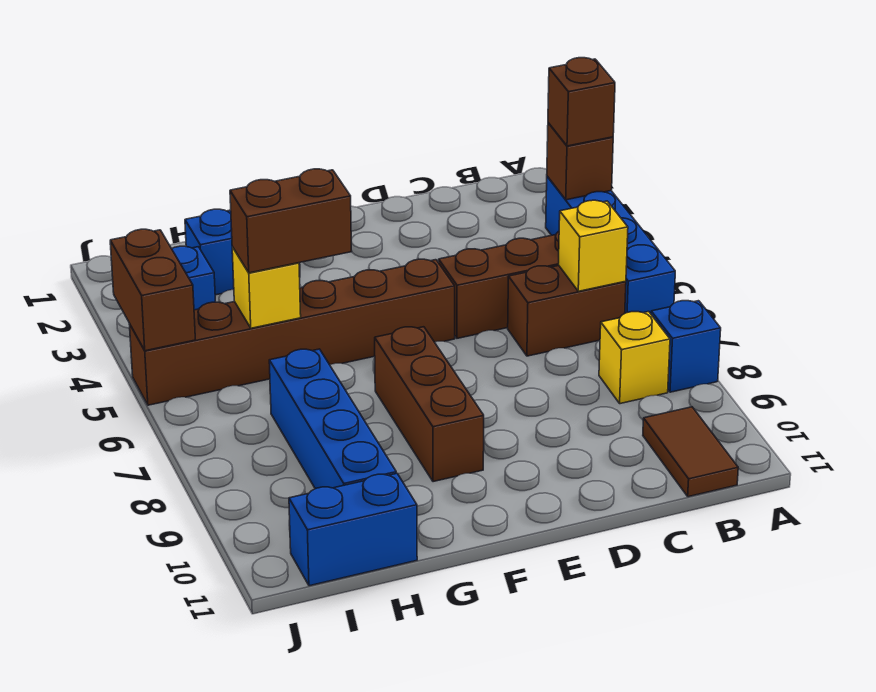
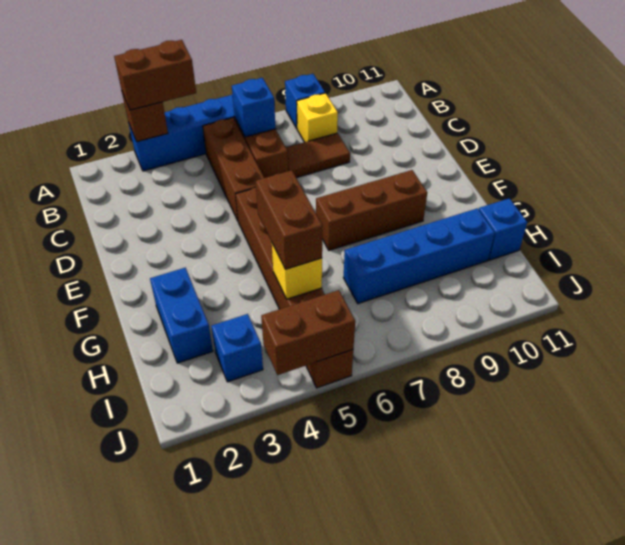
brown brick A3 level 3 -> brown brick A3:A4 level 3
yellow brick B6 level 2 -> blue brick B6 level 2
brown tile B10:B11 level 1 -> brown tile C7:C8 level 1
blue brick H11:I11 level 1 -> blue brick H11 level 1

